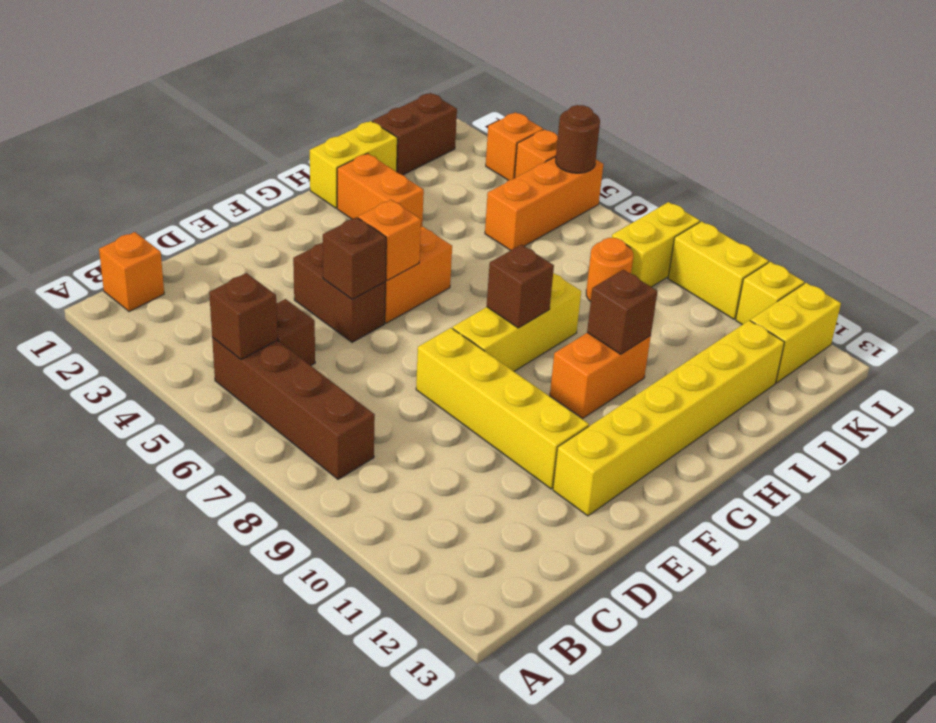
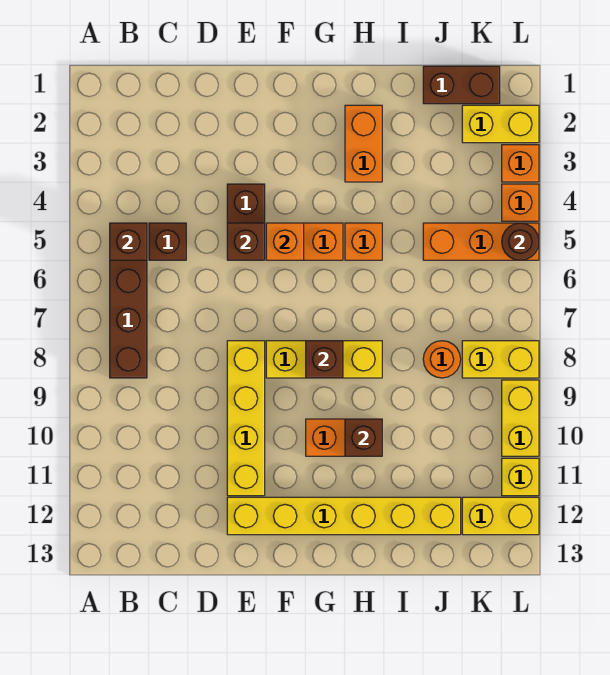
orange brick B1 level 1 -> orange brick H5 level 1
yellow brick H1:I1 level 1 -> yellow brick K2:L2 level 1

